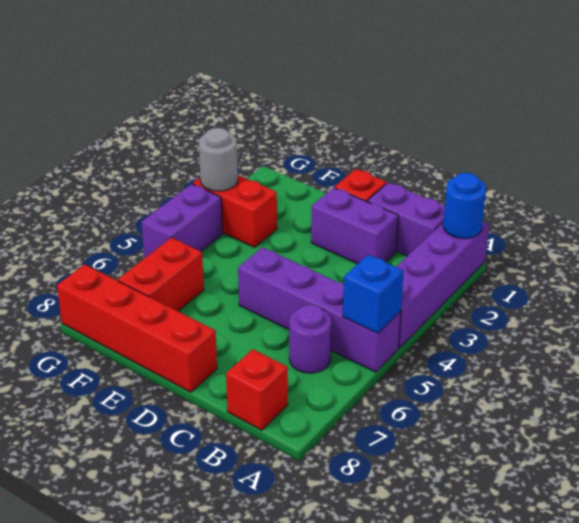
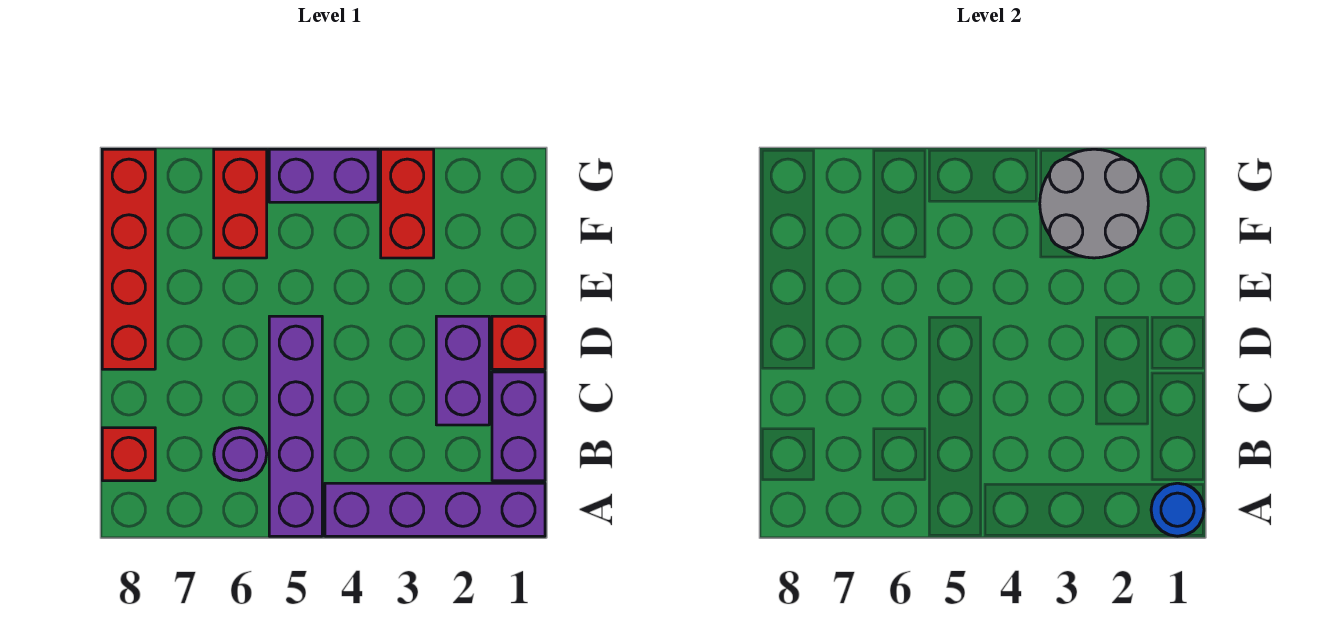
blue brick A5 level 2 -> none
red brick F6:F7 level 1 -> red brick F6:G6 level 1
grey round brick G3 level 2 -> grey round brick F2:G3 level 2

